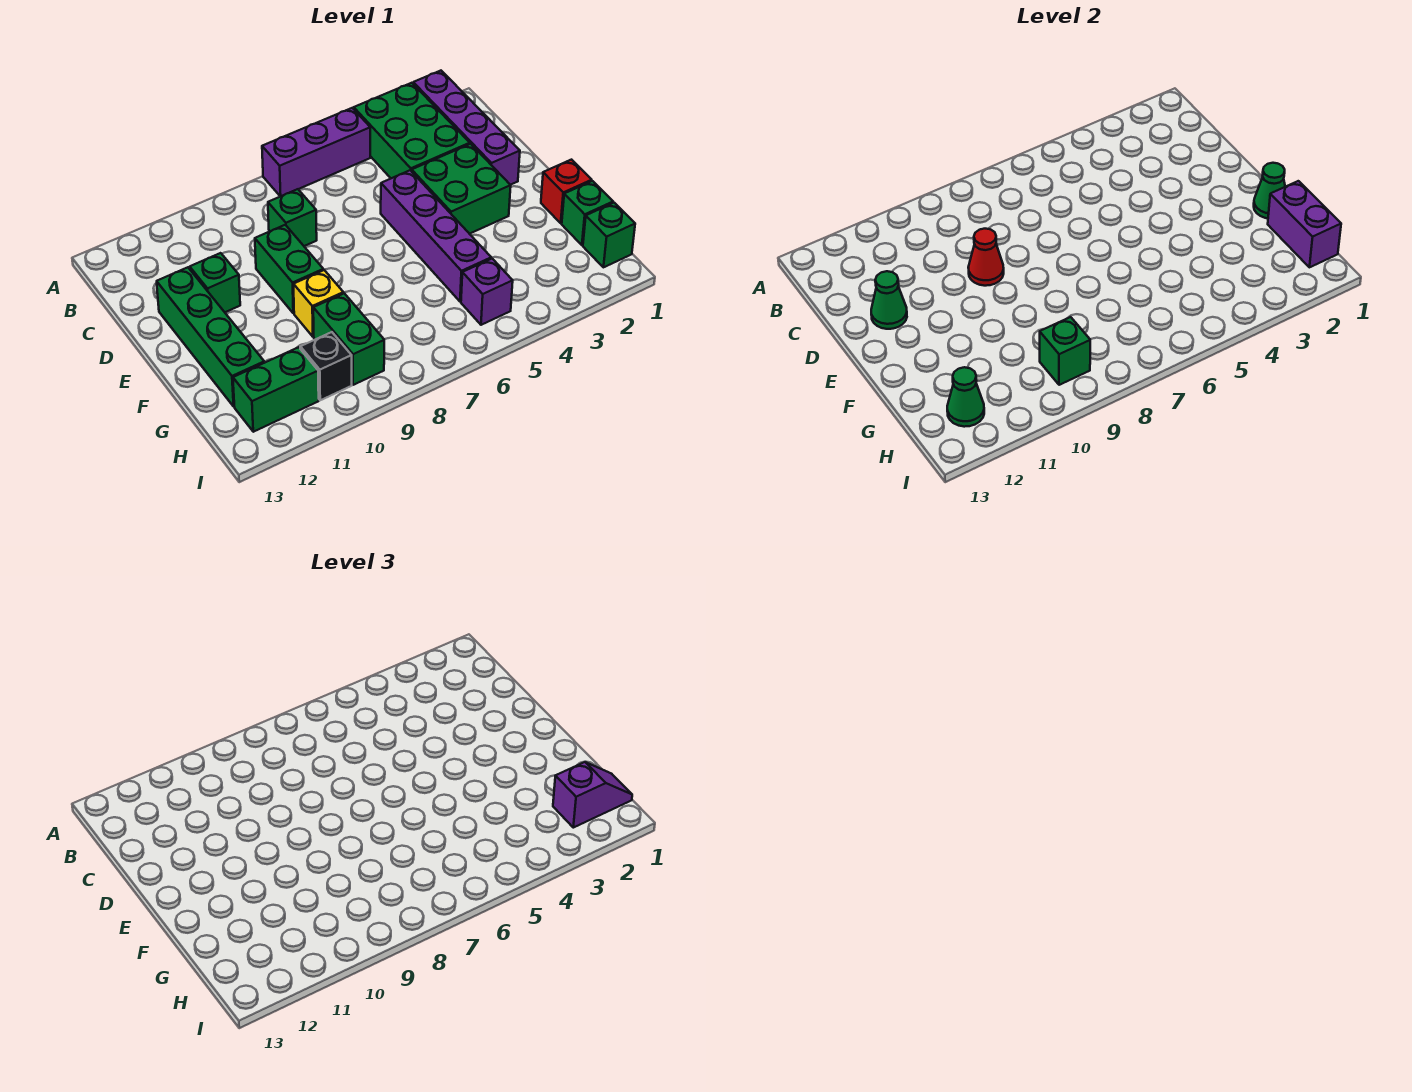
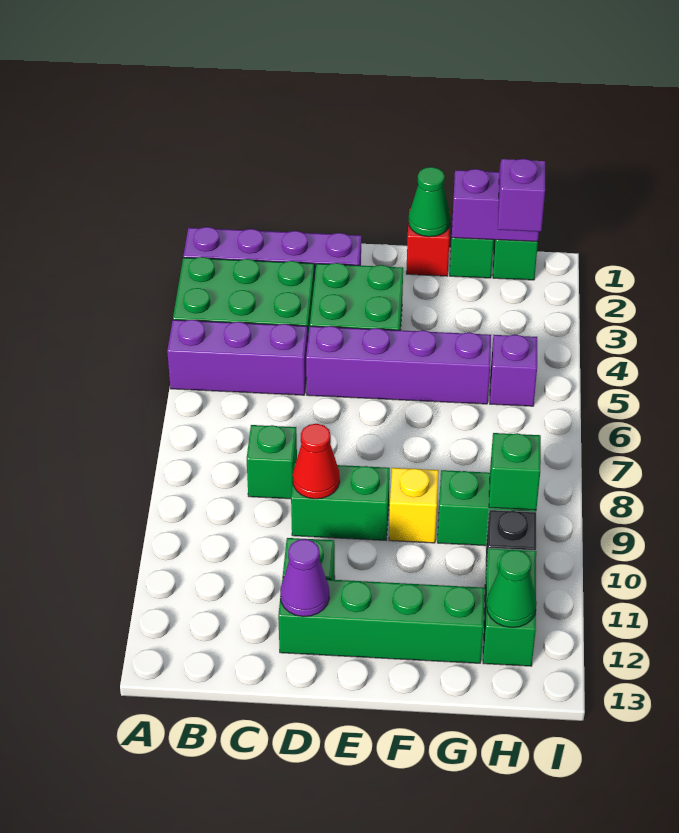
purple brick A5:A7 level 1 -> purple brick A5:C5 level 1
green cone D12 level 2 -> purple cone D12 level 2

